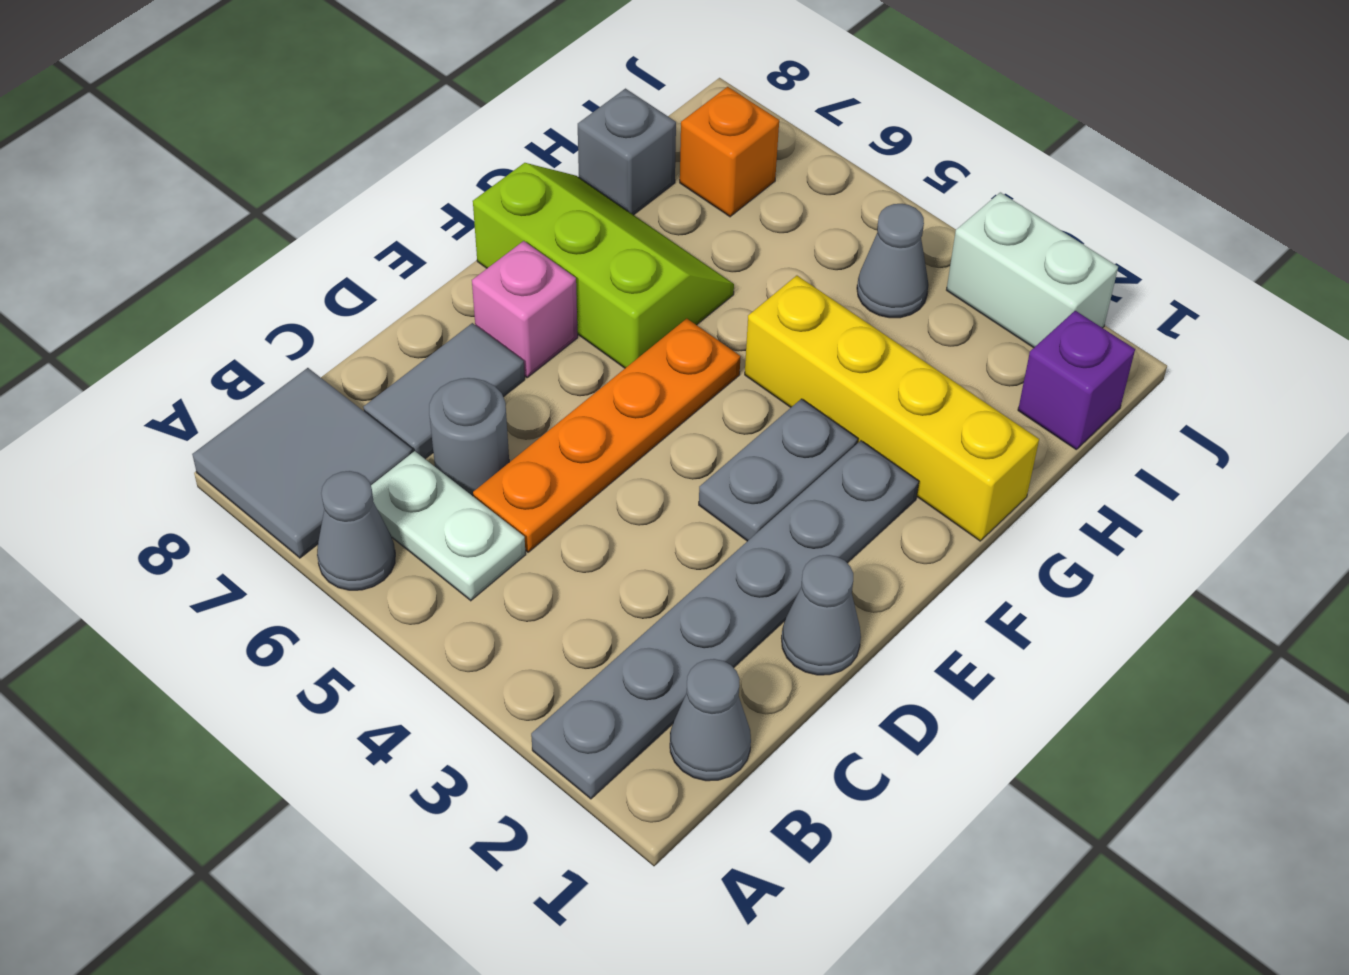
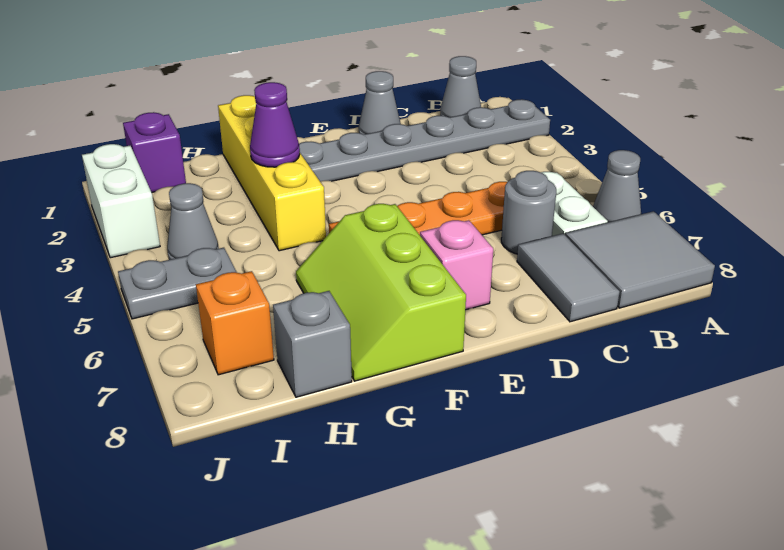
grey tile C7:D7 level 1 -> grey tile C7:C8 level 1
grey plate E3:F3 level 1 -> grey plate I5:J5 level 1
none -> purple cone G3 level 2

